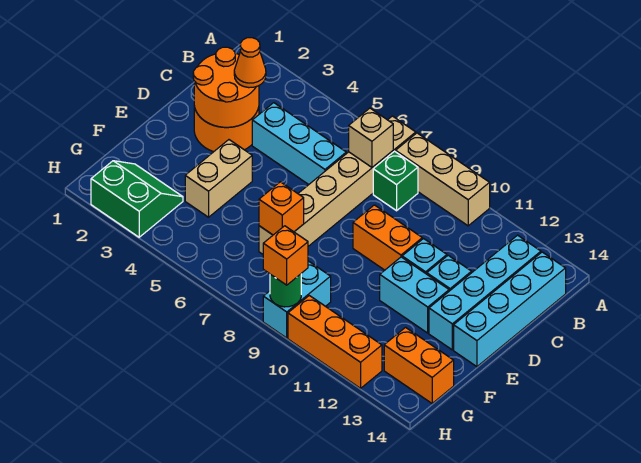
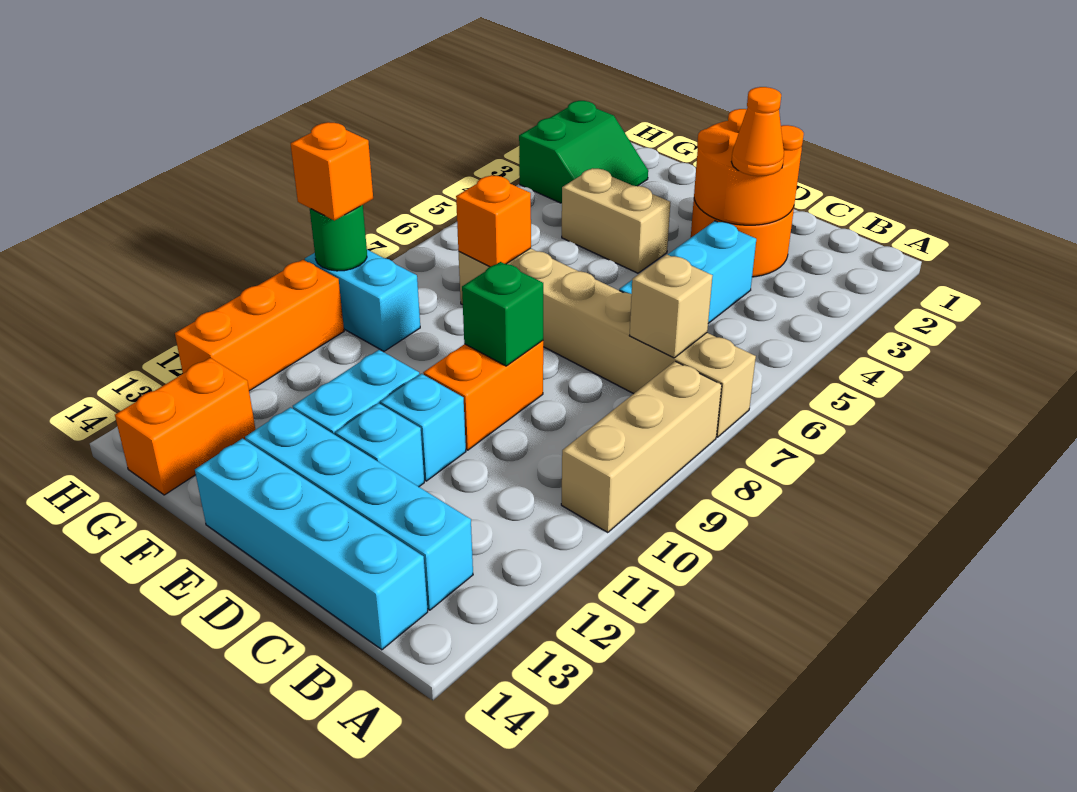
green brick B8 level 1 -> green brick D9 level 2

